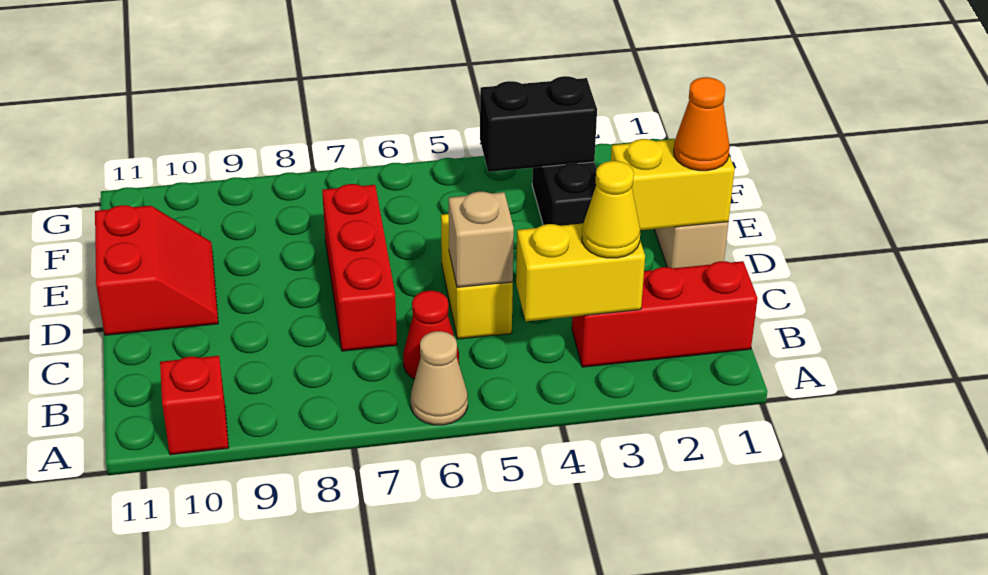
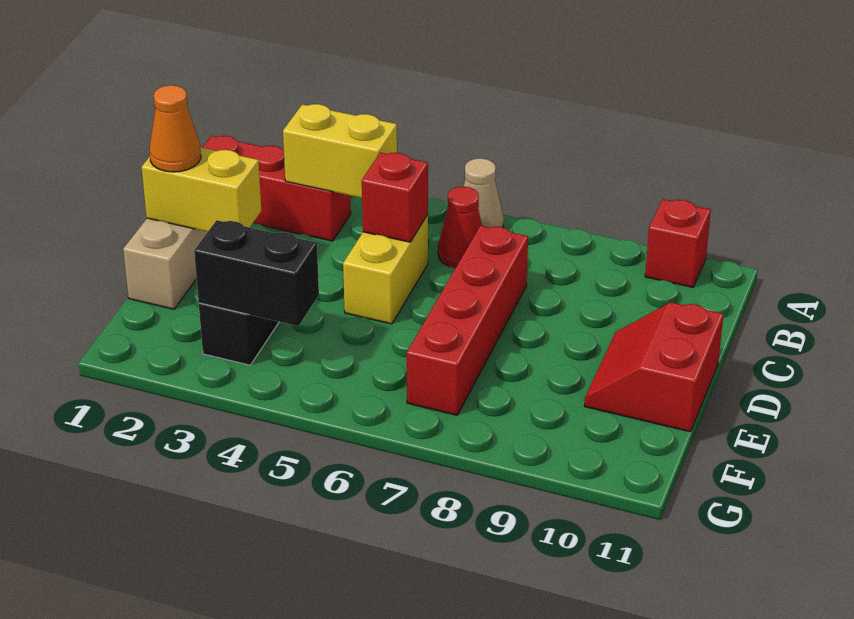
yellow cone B3 level 3 -> none
tan brick C5 level 2 -> red brick C5 level 2
red brick C7:E7 level 1 -> red brick C7:F7 level 1

